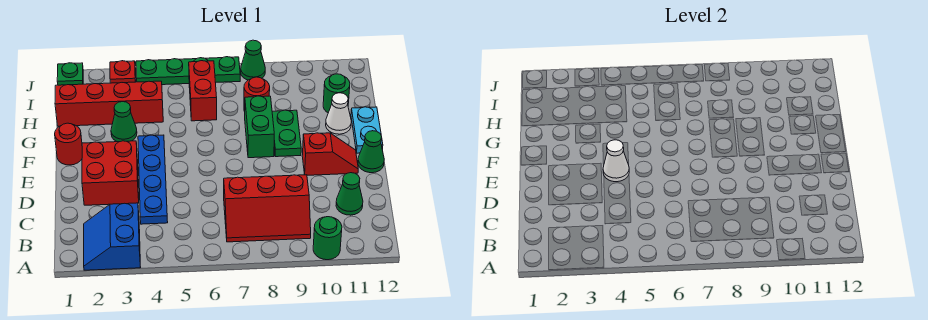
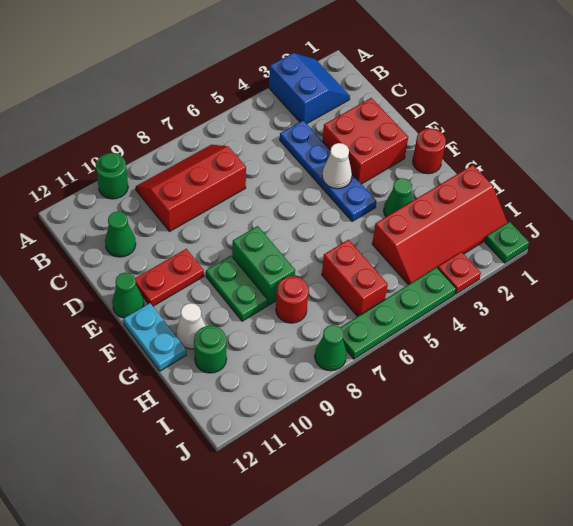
red slope E10:E11 level 1 top 10 -> red plate E10:E11 level 1

